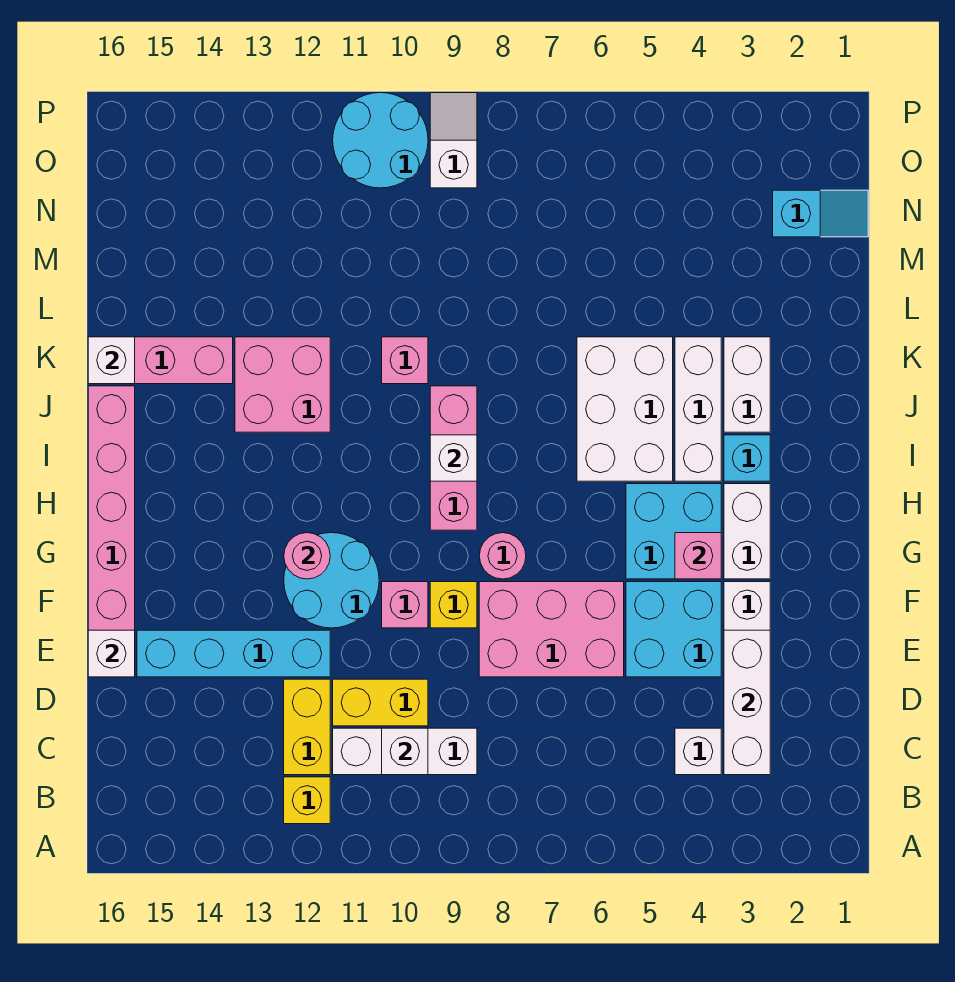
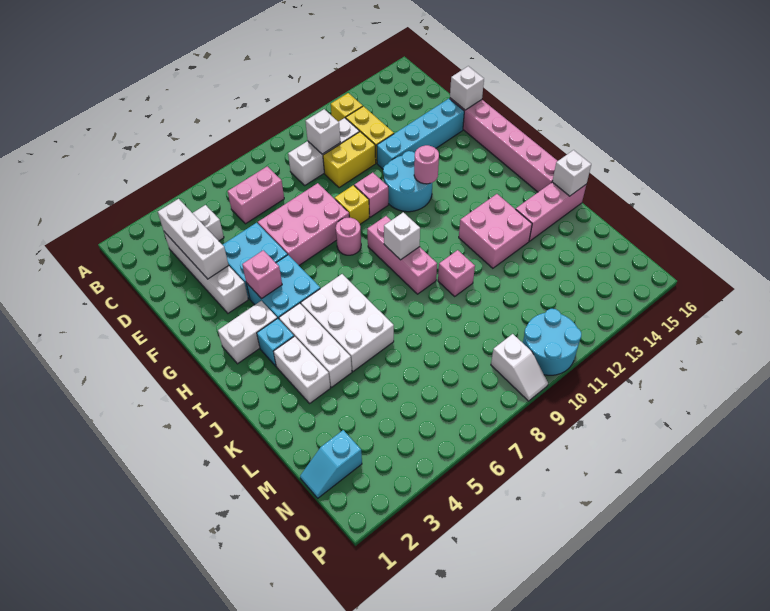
none -> pink brick C6:C7 level 1
white brick G3:H3 level 1 -> white brick H2:H3 level 1

